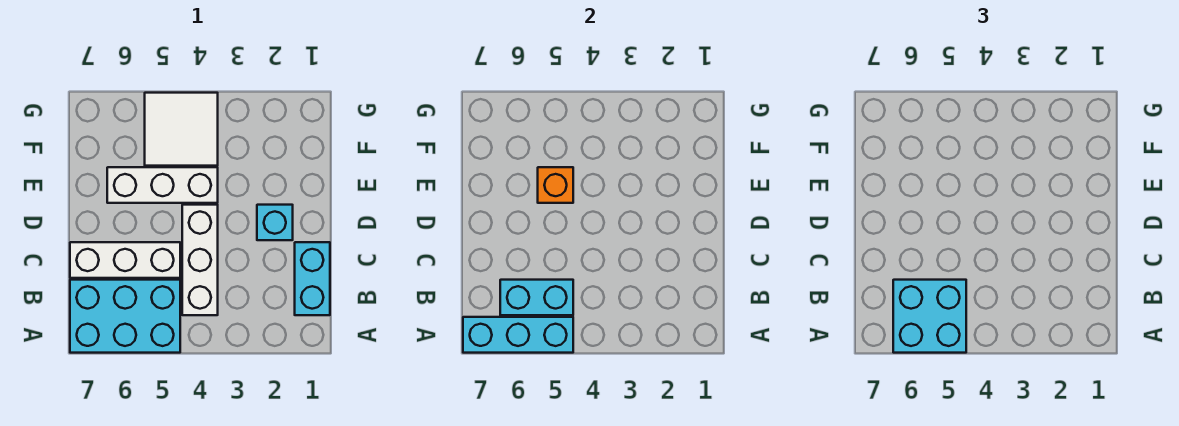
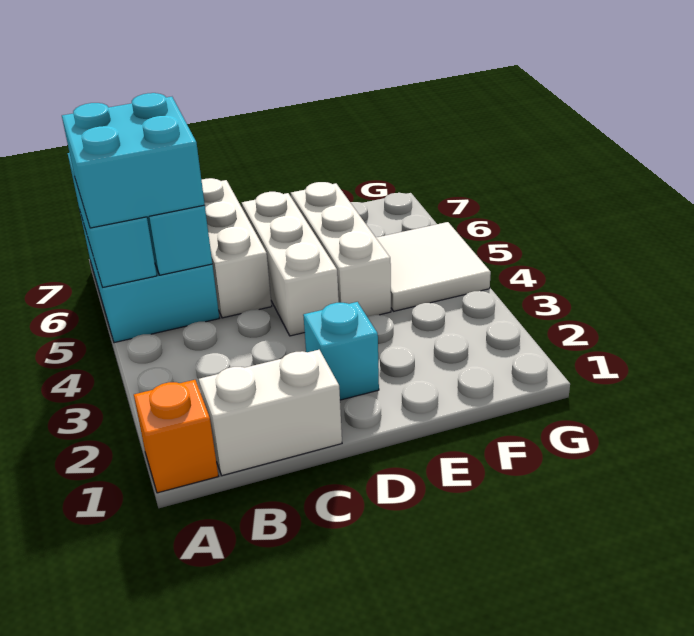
cyan brick B1:C1 level 1 -> white brick B1:C1 level 1
white brick B4:D4 level 1 -> white brick D4:D6 level 1
orange brick E5 level 2 -> orange brick A1 level 1

